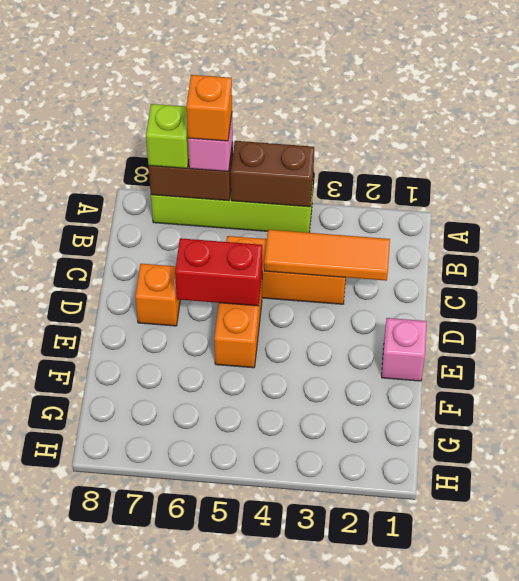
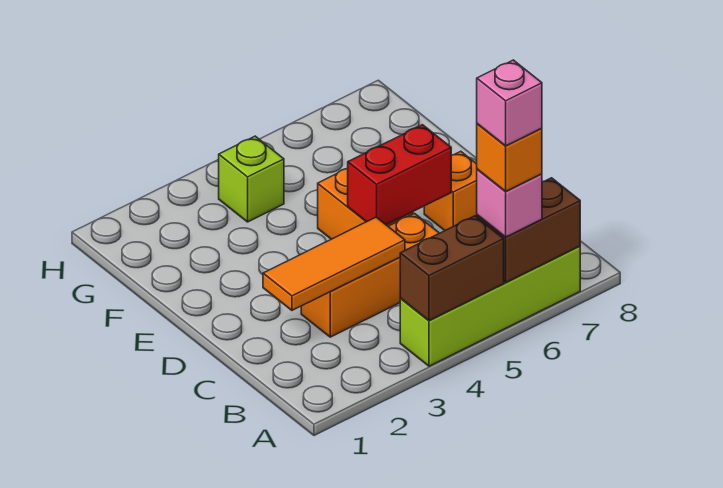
lime brick A7 level 3 -> lime brick G4 level 1
pink brick E1 level 1 -> pink brick A6 level 5

